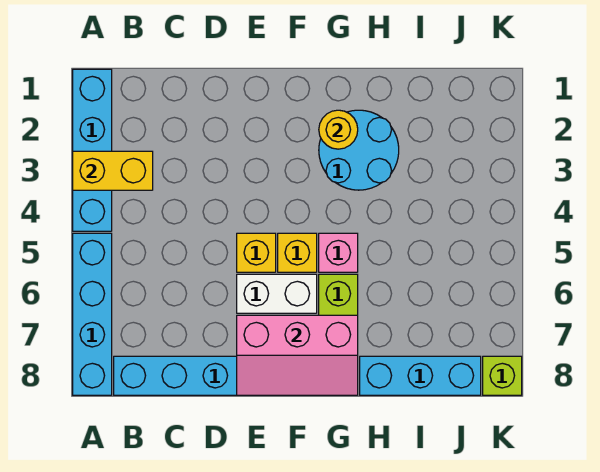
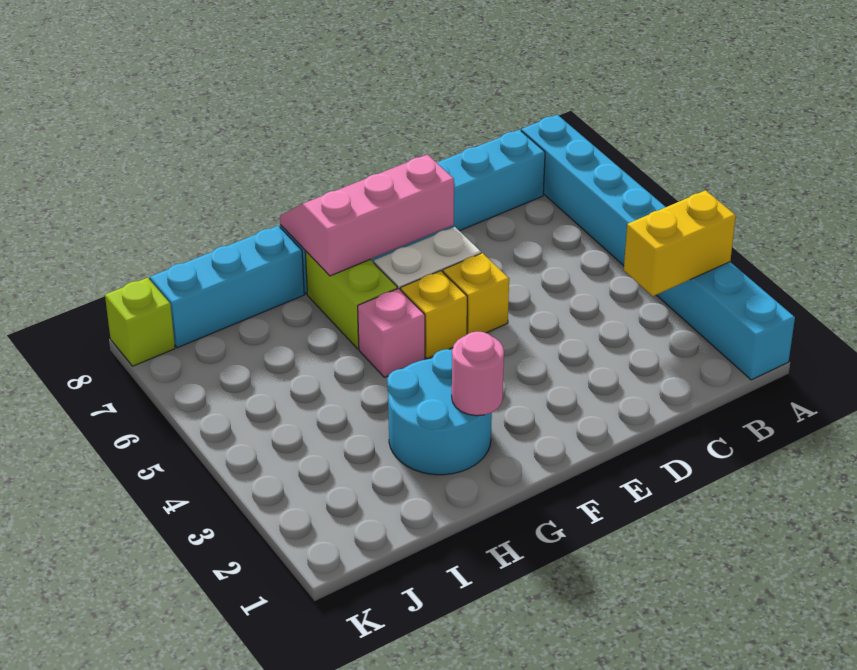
yellow round brick G2 level 2 -> pink round brick G2 level 2

